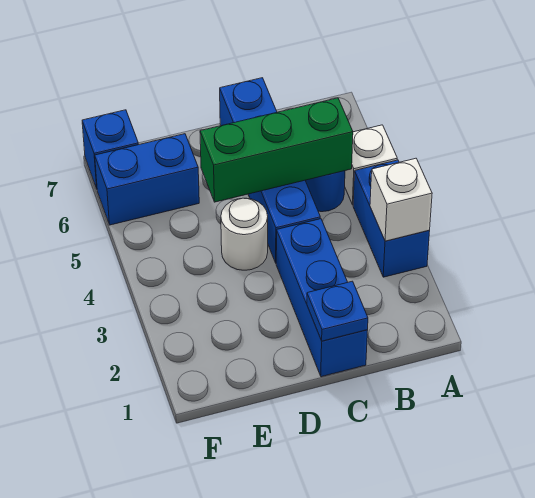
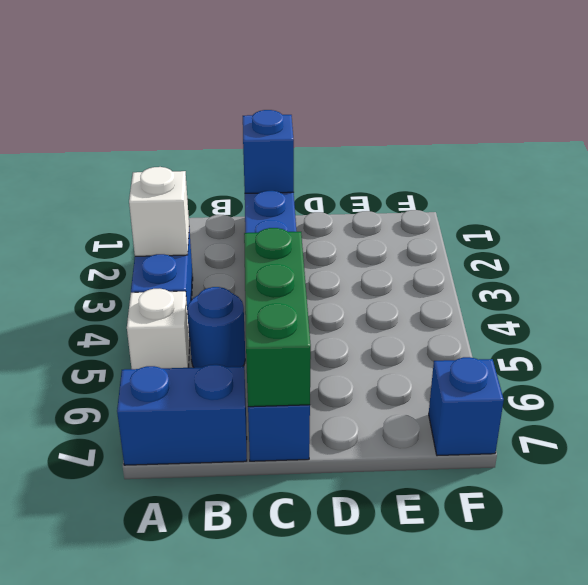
green brick B5:D5 level 2 -> green brick C5:C7 level 2
blue plate C1 level 2 -> blue brick C1 level 2
white round brick D4 level 1 -> none
blue brick E6:F6 level 1 -> blue brick A7:B7 level 1

